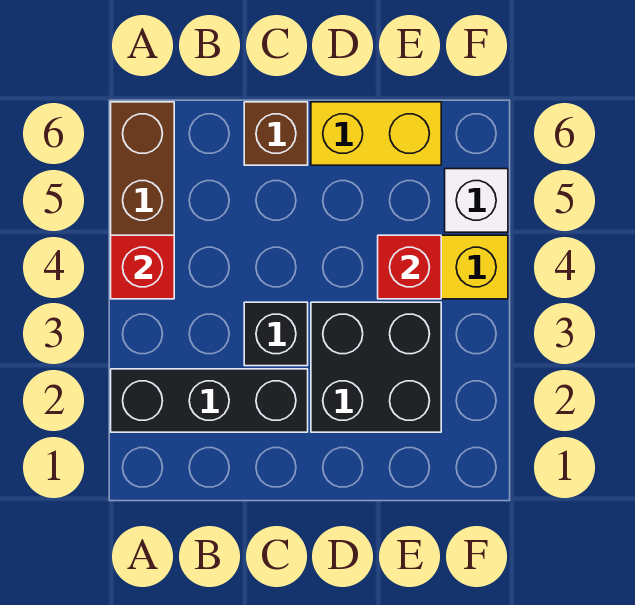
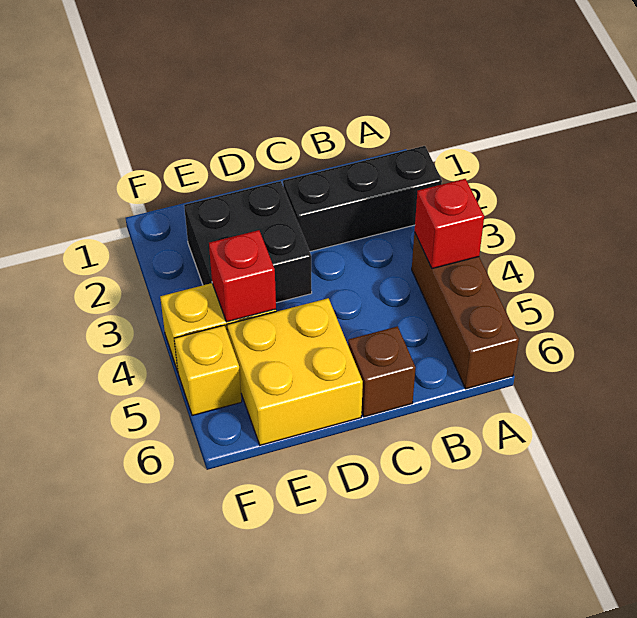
black brick C3 level 1 -> none
yellow brick D6:E6 level 1 -> yellow brick D5:E6 level 1
white brick F5 level 1 -> yellow brick F5 level 1

